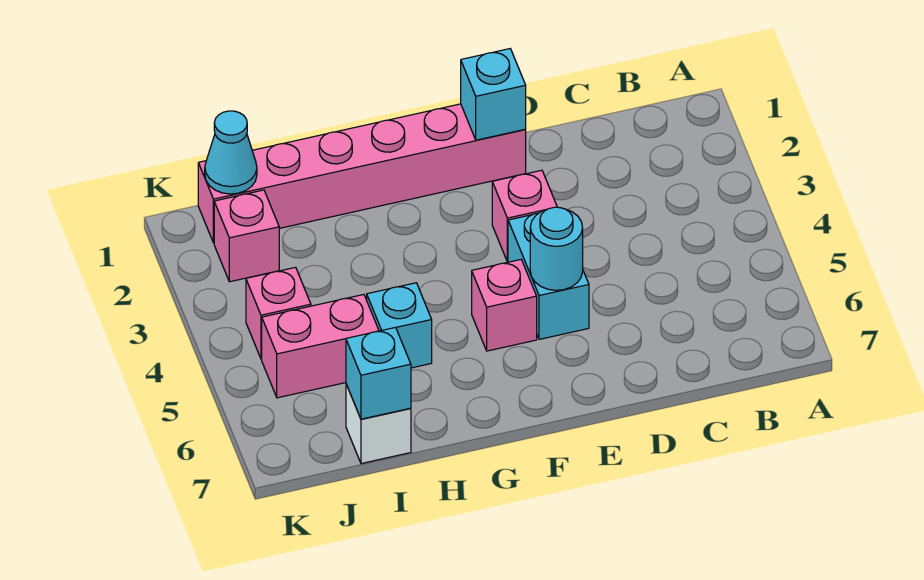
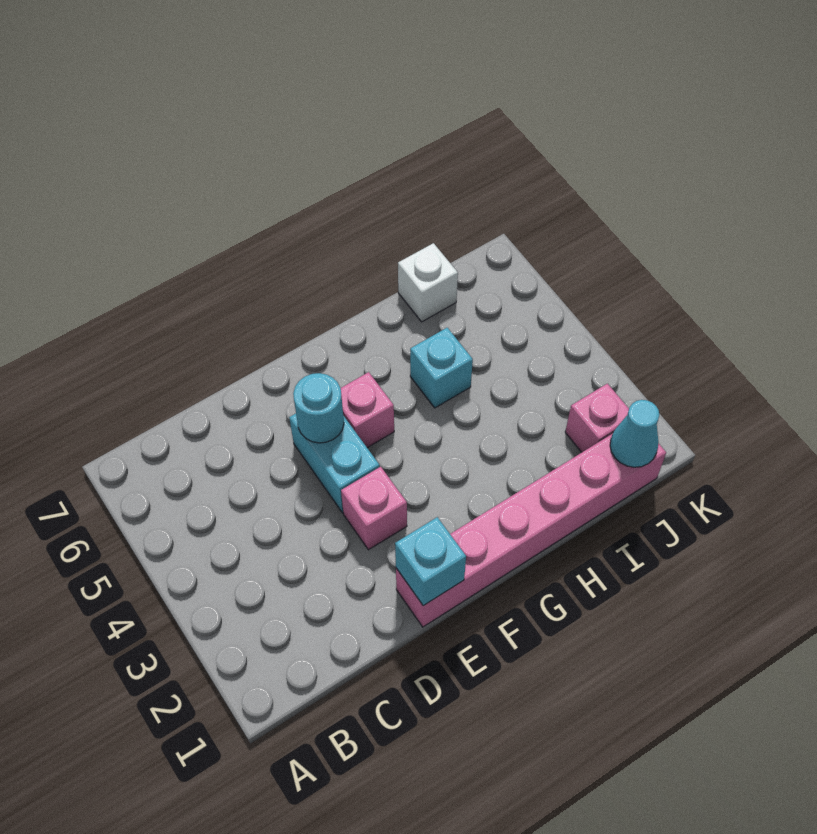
pink brick I5:J5 level 1 -> none
cyan brick I7 level 2 -> none
pink brick J4 level 1 -> none

